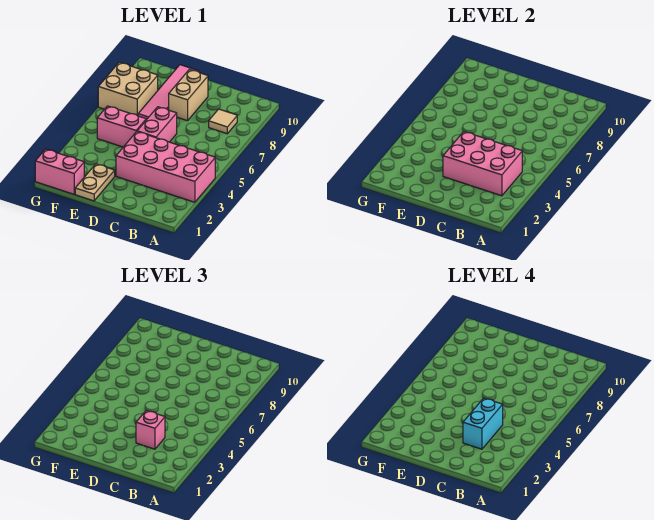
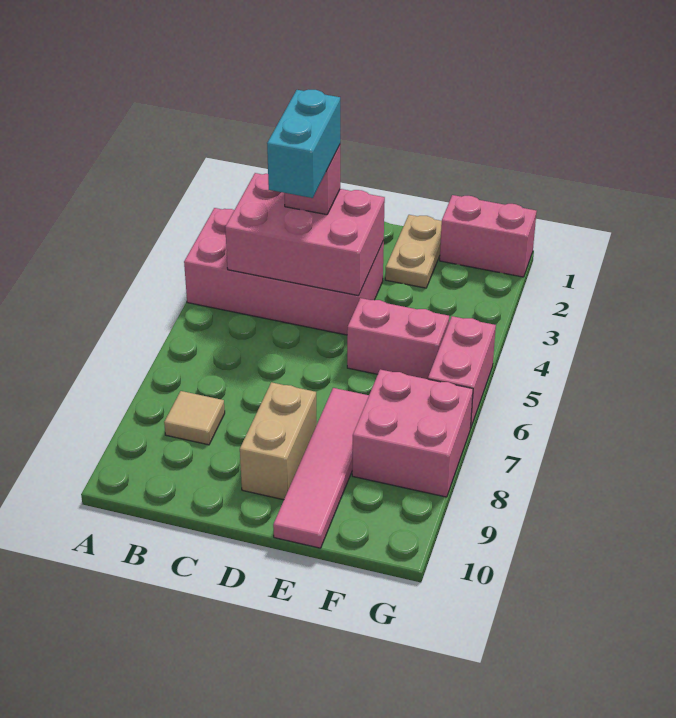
pink brick D5:D6 level 1 -> pink brick G5:G6 level 1
tan brick F7:G8 level 1 -> pink brick F7:G8 level 1

